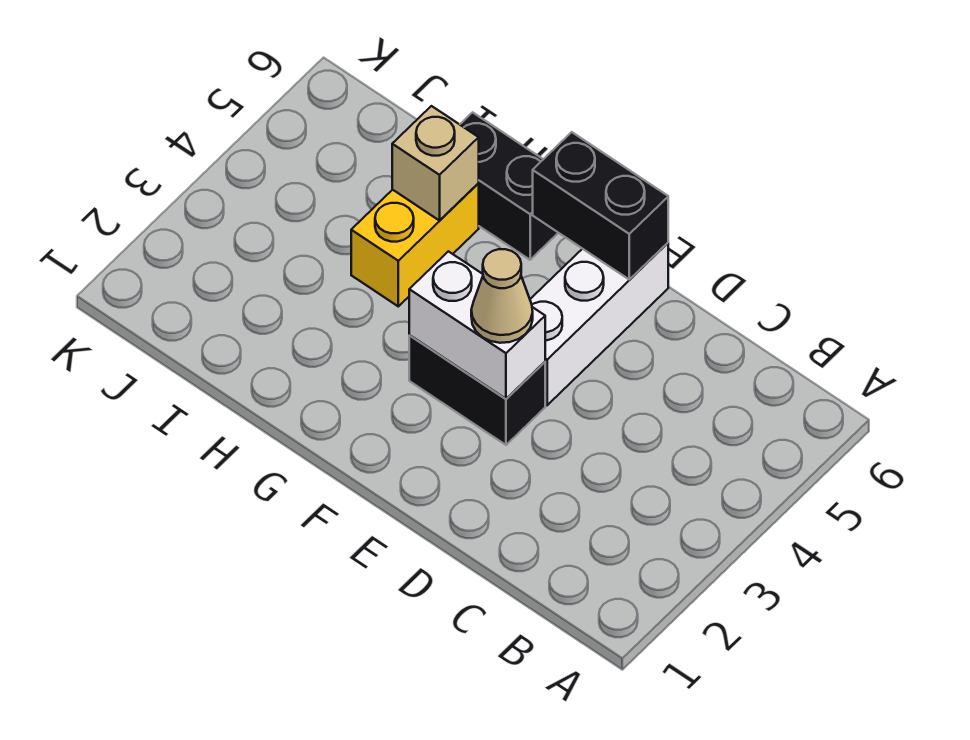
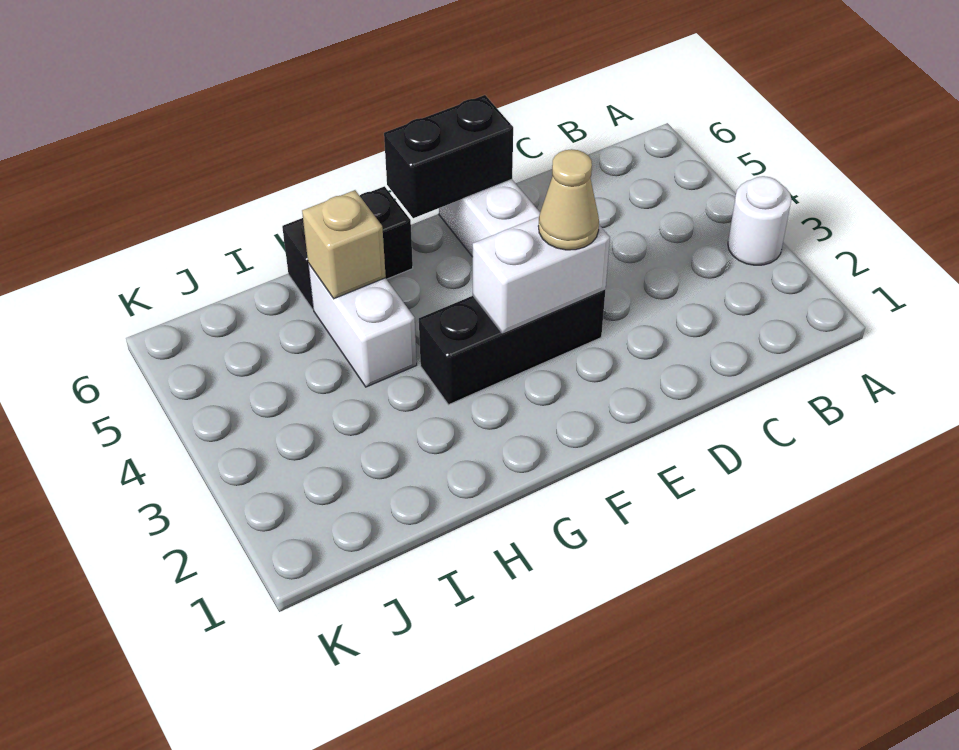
none -> white round brick A3 level 1
black brick E3:F3 level 1 -> black brick E3:G3 level 1
yellow brick H4:H5 level 1 -> white brick H4:H5 level 1

